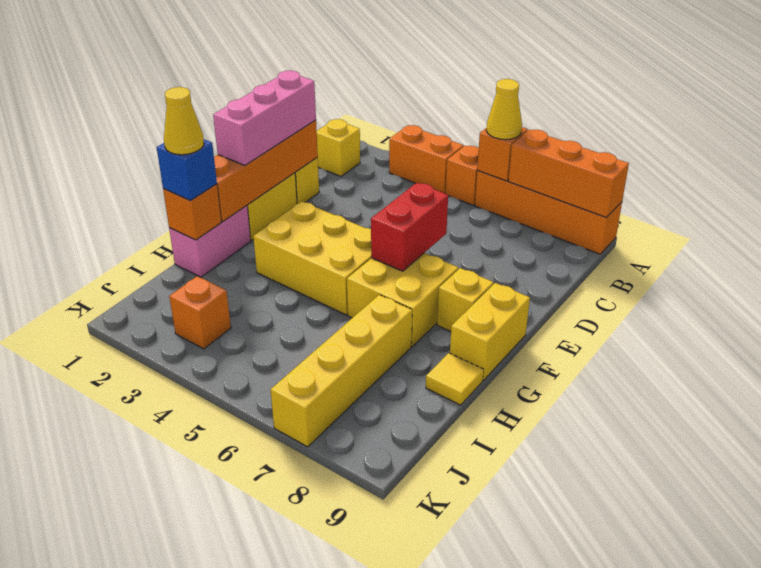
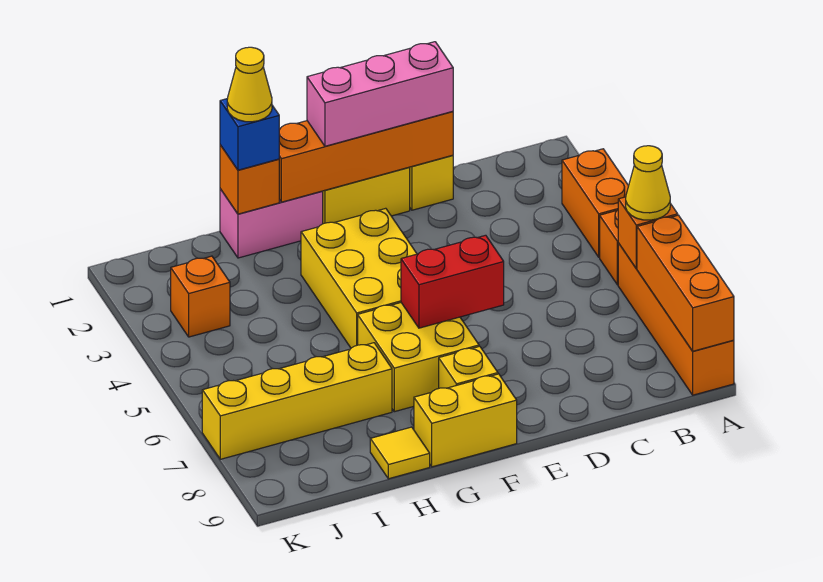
yellow brick B1 level 1 -> none

